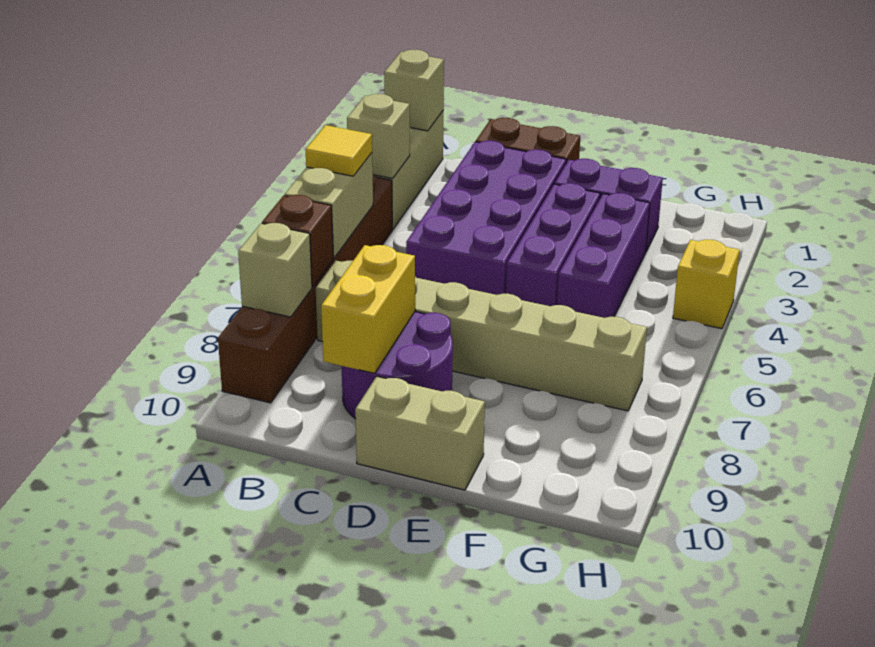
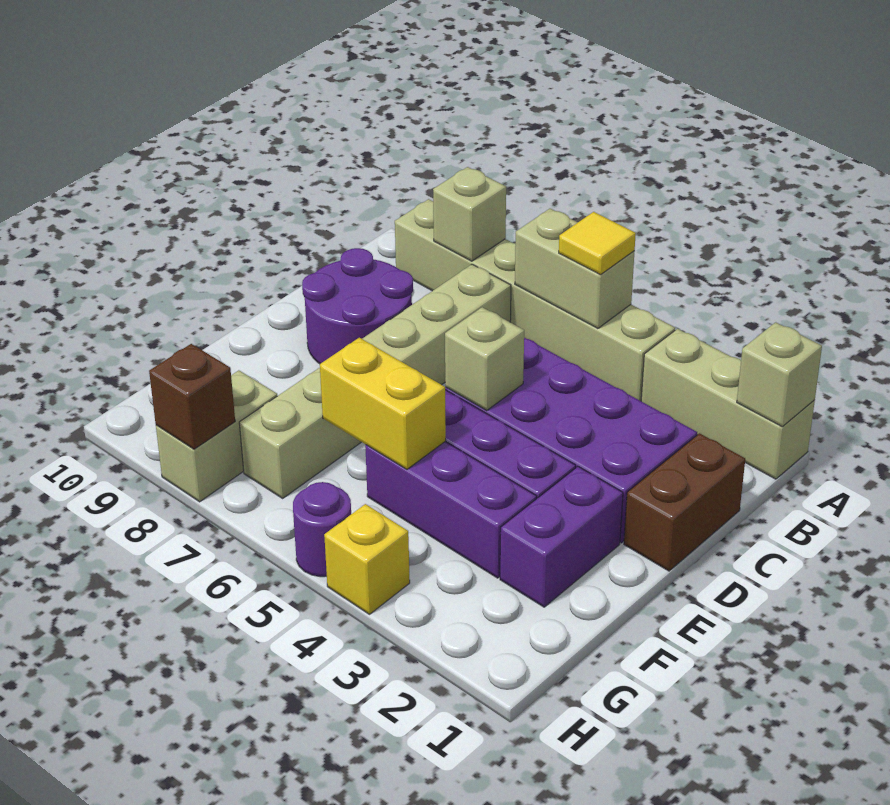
tan brick A3 level 2 -> tan brick D5 level 2
brown brick A4:A9 level 1 -> tan brick A4:A9 level 1
brown brick A7 level 2 -> brown brick H8 level 2
yellow brick C8:C9 level 2 -> yellow brick F5:F6 level 2
tan brick D10:E10 level 1 -> tan brick G8:H8 level 1
none -> purple round brick H5 level 1

